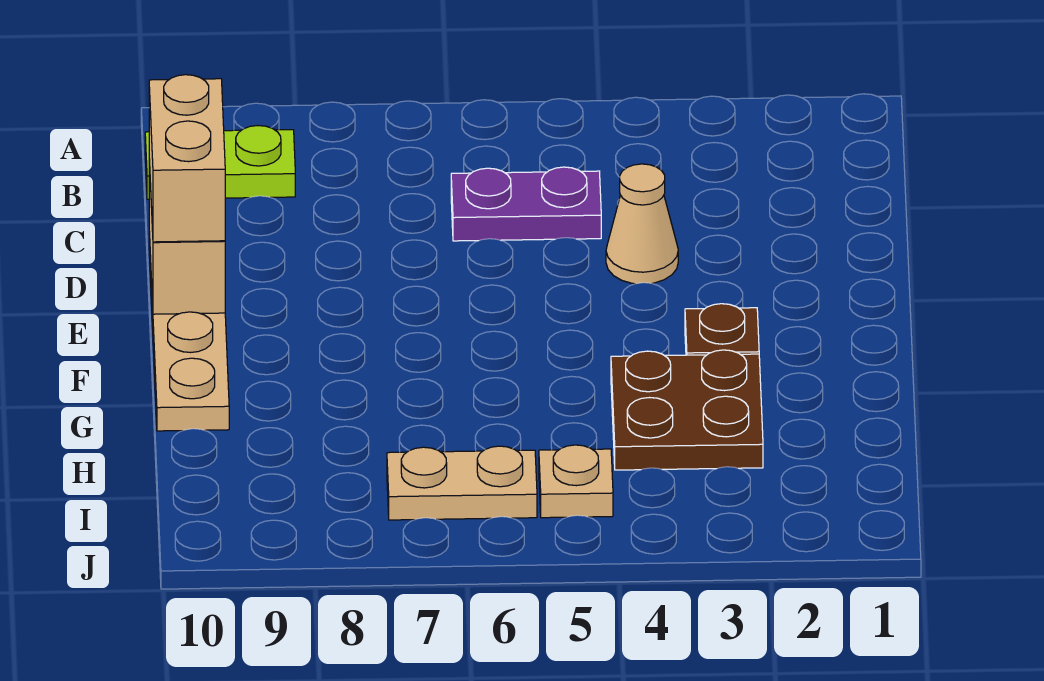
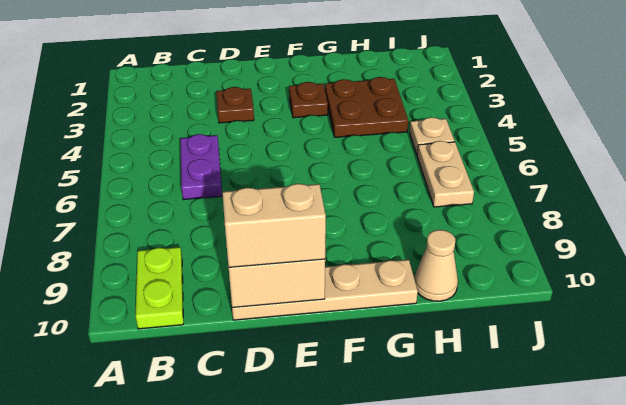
none -> brown plate D3 level 1
tan cone D4 level 1 -> tan cone H10 level 1

